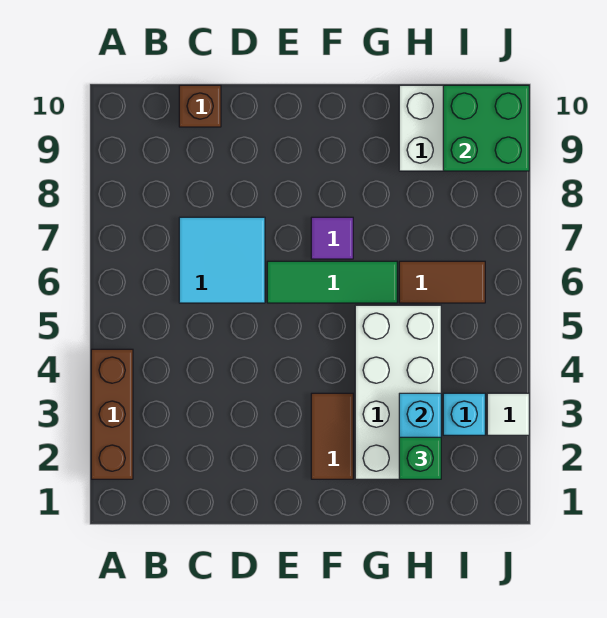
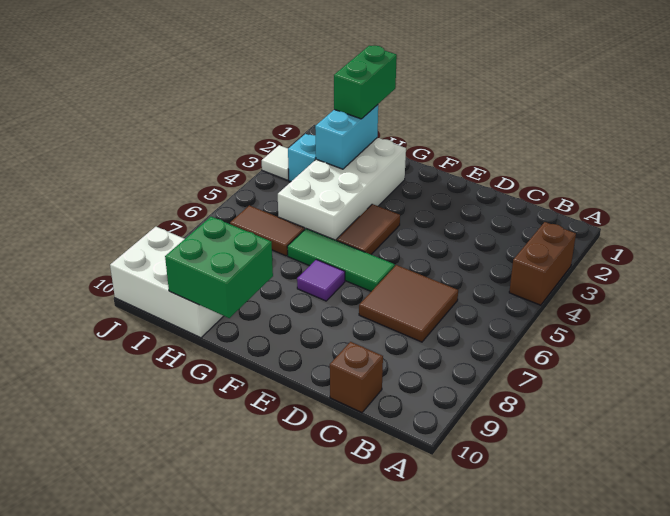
brown brick A2:A4 level 1 -> brown brick A3:A4 level 1
cyan tile C6:D7 level 1 -> brown tile C6:D7 level 1
brown tile F2:F3 level 1 -> brown tile F4:F5 level 1
green brick H2 level 3 -> green brick H1:H2 level 3
green brick I9:J10 level 2 -> green brick G9:H10 level 2

